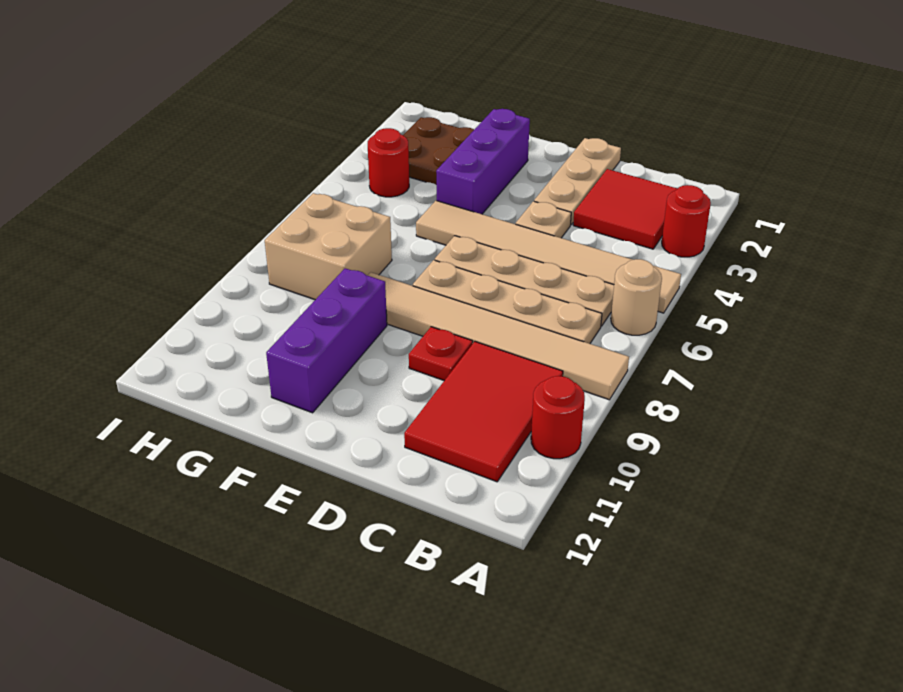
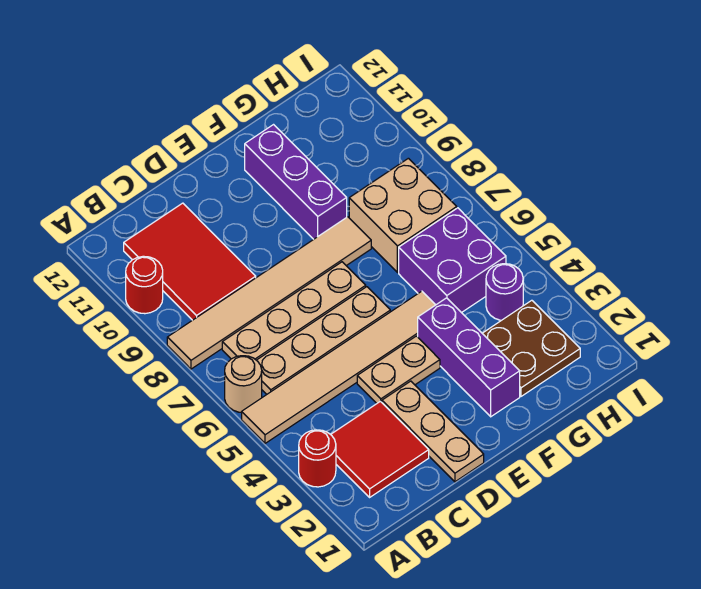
tan plate D4 level 1 -> tan plate D4:E4 level 1
red plate D9 level 1 -> none
none -> purple brick G5:H6 level 1
red round brick H4 level 1 -> purple round brick H4 level 1

